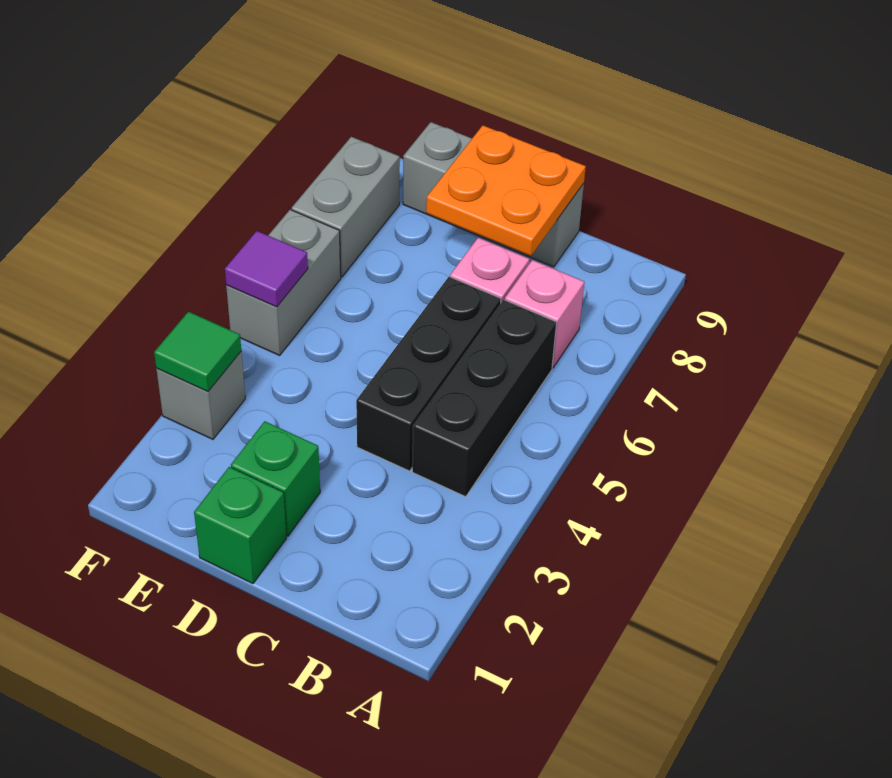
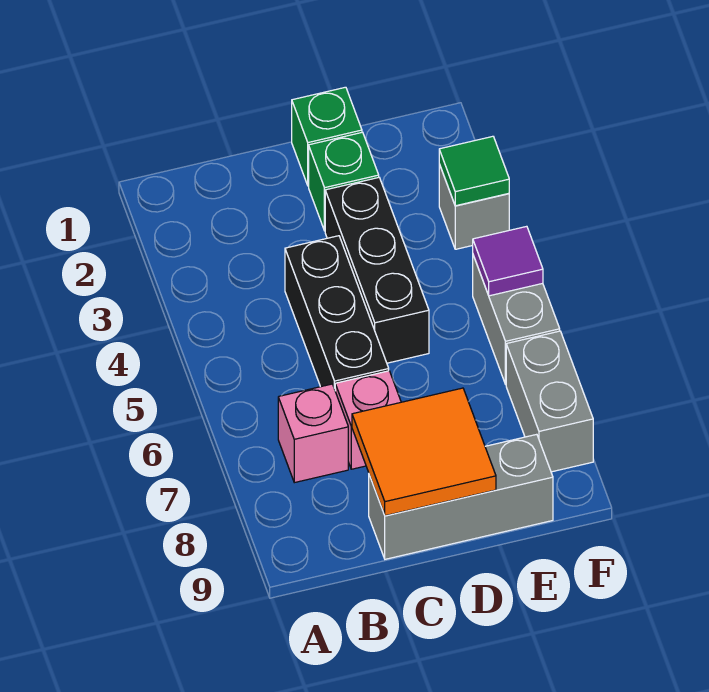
black brick B4:B6 level 1 -> black brick D3:D5 level 1
orange plate C8:D9 level 2 -> orange tile C8:D9 level 2

